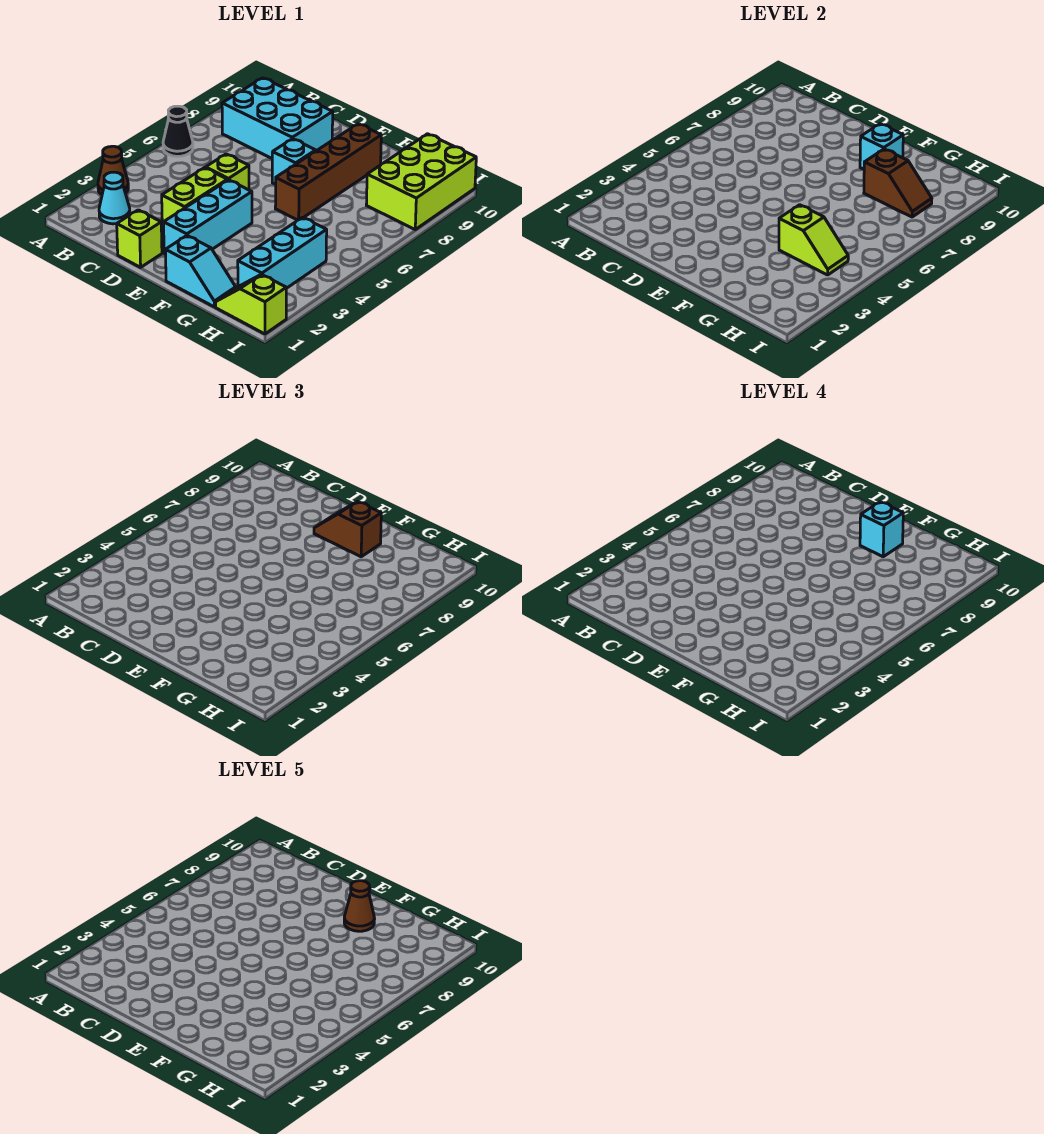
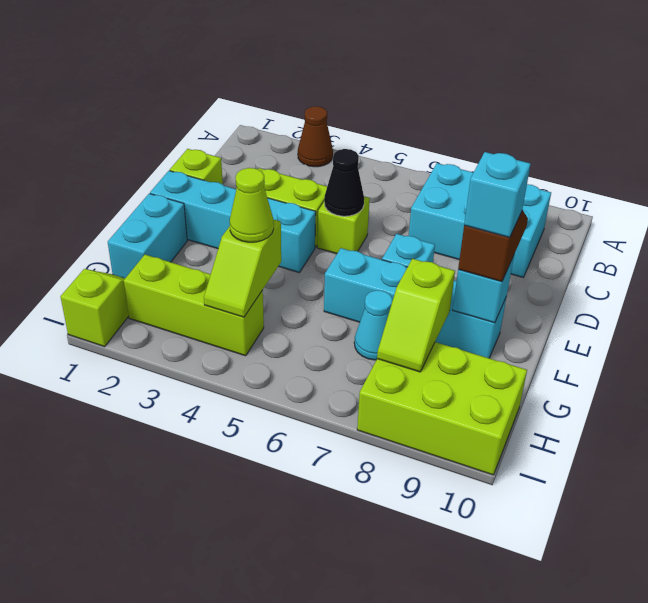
black cone A6 level 1 -> black cone D5 level 2
cyan cone B2 level 1 -> cyan cone G7 level 1
cyan brick B8:D9 level 1 -> cyan brick B7:C9 level 1
cyan brick E2:E4 level 1 -> cyan brick E1:E4 level 1
cyan slope F1:G1 level 1 top F -> cyan brick F1:G1 level 1
brown brick F6:F9 level 1 -> cyan brick F6:F9 level 1
brown cone F9 level 5 -> none
none -> lime cone G4 level 3
brown slope G8:H8 level 2 top G -> lime slope G8:H8 level 2 top G
cyan brick H2:H4 level 1 -> lime brick H2:H4 level 1

